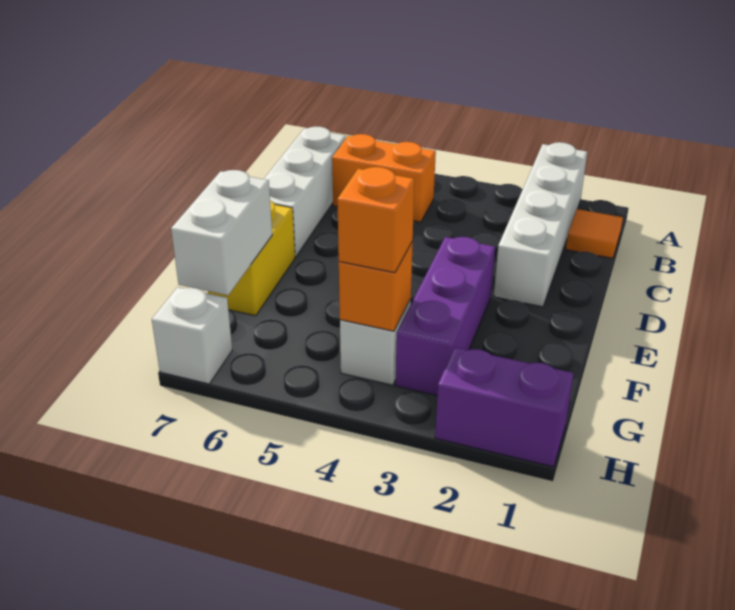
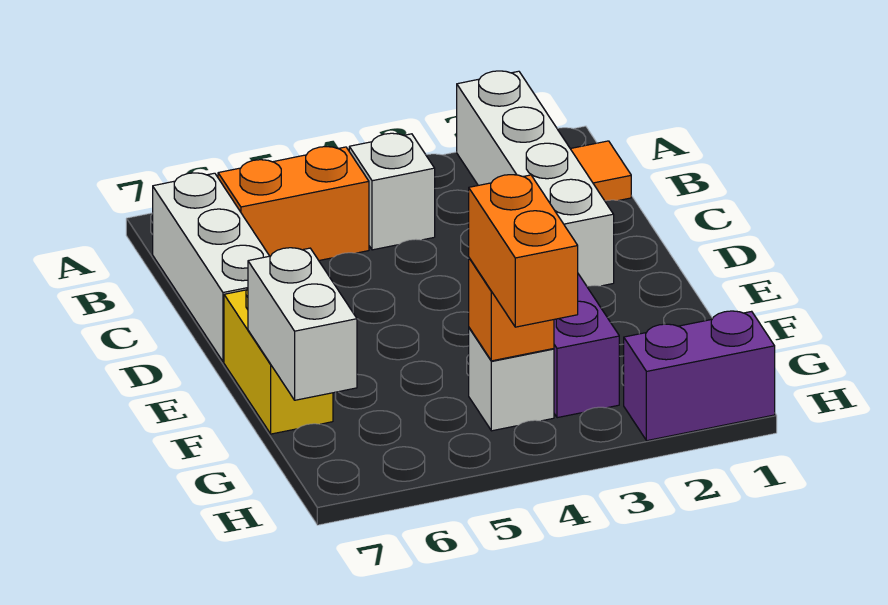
orange brick G4 level 3 -> orange brick G4:H4 level 3
white brick H7 level 1 -> white brick B4 level 1

